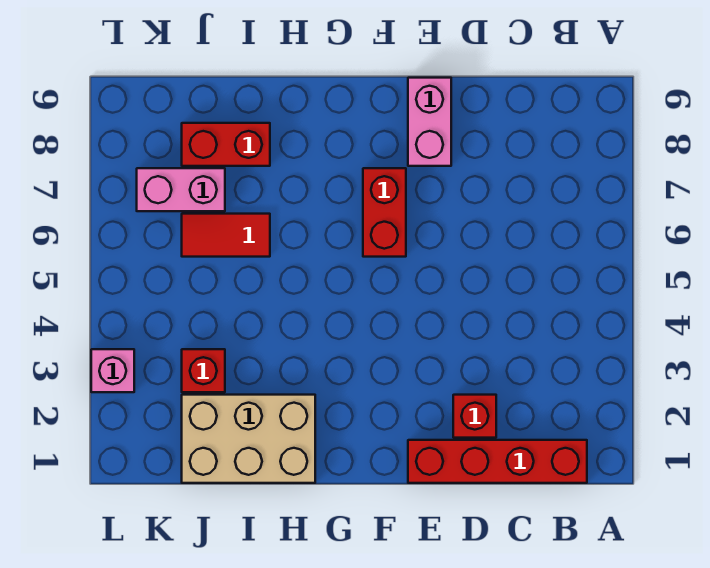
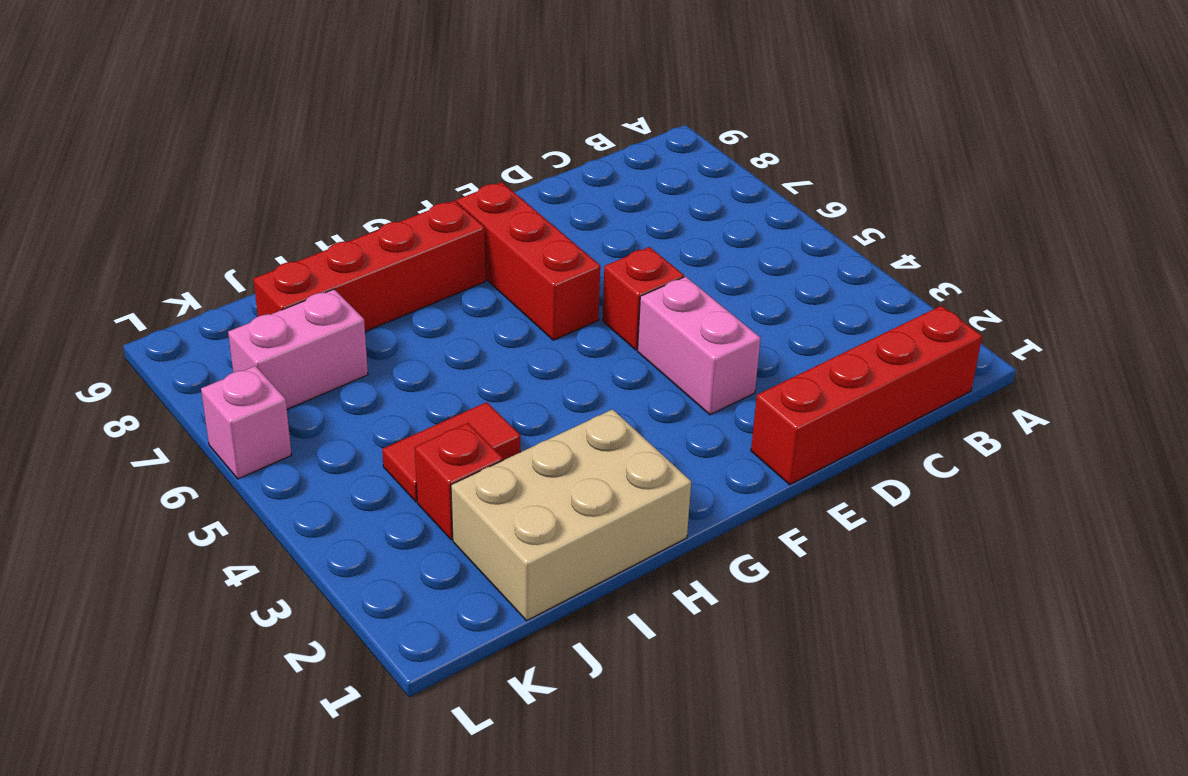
red brick D2 level 1 -> red brick E5 level 1
pink brick E8:E9 level 1 -> pink brick E3:E4 level 1
red brick F6:F7 level 1 -> red brick F6:F8 level 1
red tile I6:J6 level 1 -> red tile I4:J4 level 1
red brick I8:J8 level 1 -> red brick G8:J8 level 1
pink brick L3 level 1 -> pink brick L6 level 1

